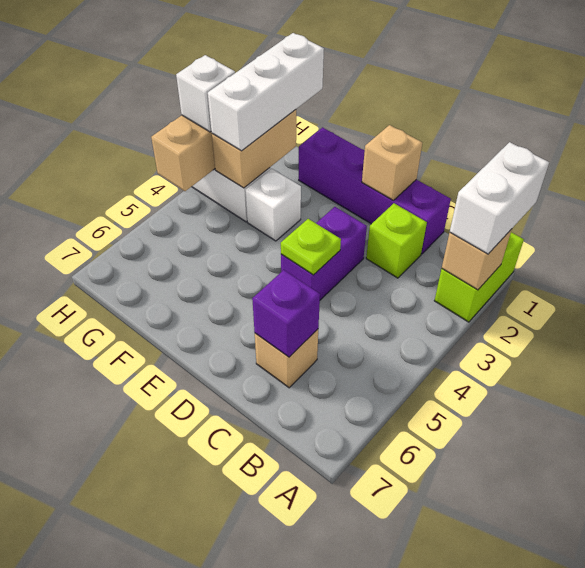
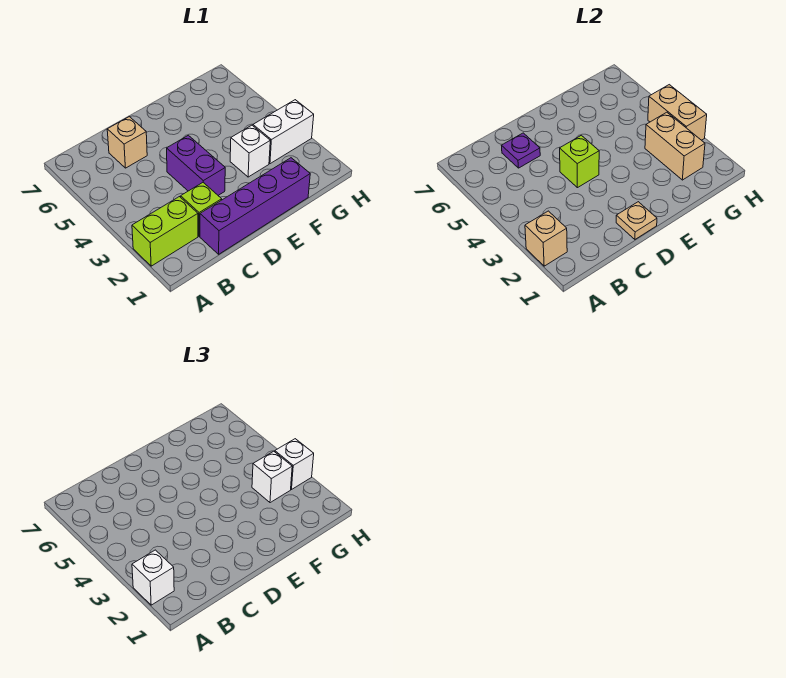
lime brick A1:A2 level 1 -> lime brick A2:B2 level 1
white brick A1:A2 level 3 -> white brick A2 level 3
purple brick C6 level 2 -> purple plate C6 level 2
tan brick D1 level 2 -> tan plate D1 level 2
lime plate D4 level 2 -> lime brick D4 level 2
white brick G1:G3 level 3 -> white brick G3 level 3

